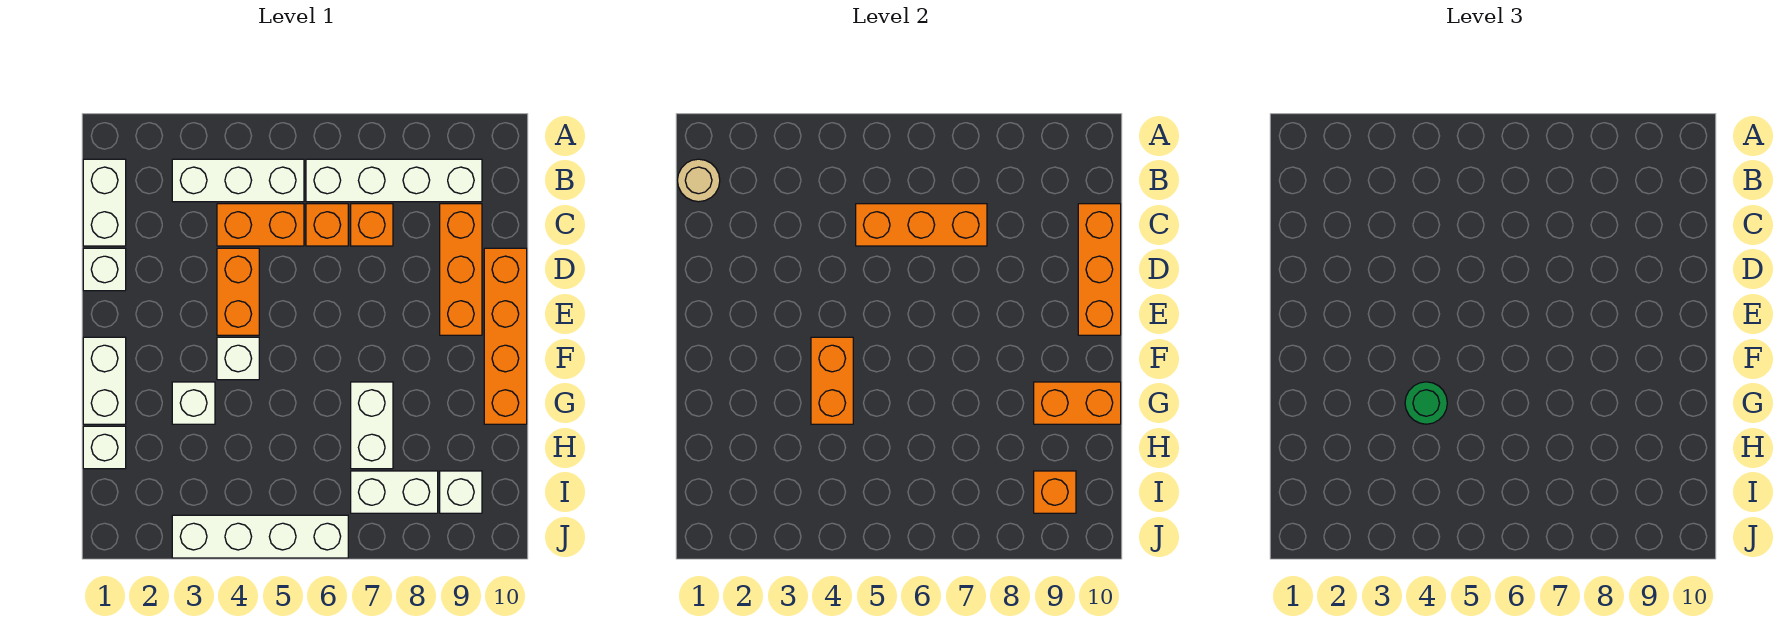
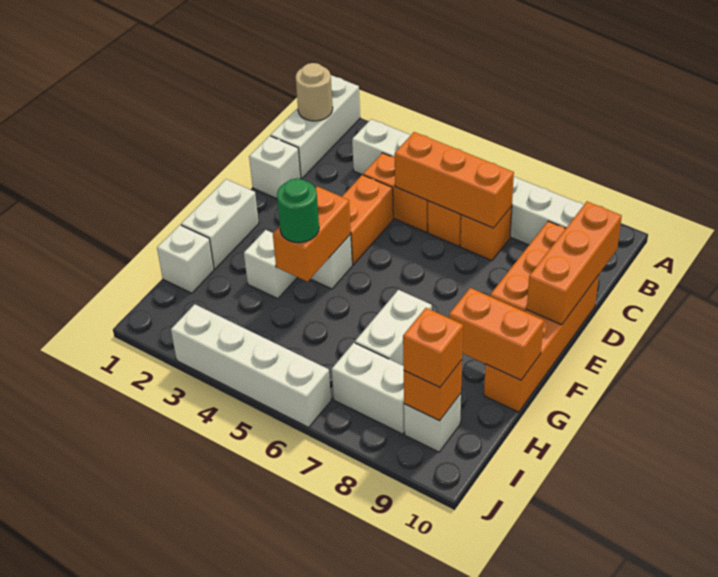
white brick B1:C1 level 1 -> white brick A1:C1 level 1
none -> orange brick I9 level 3

